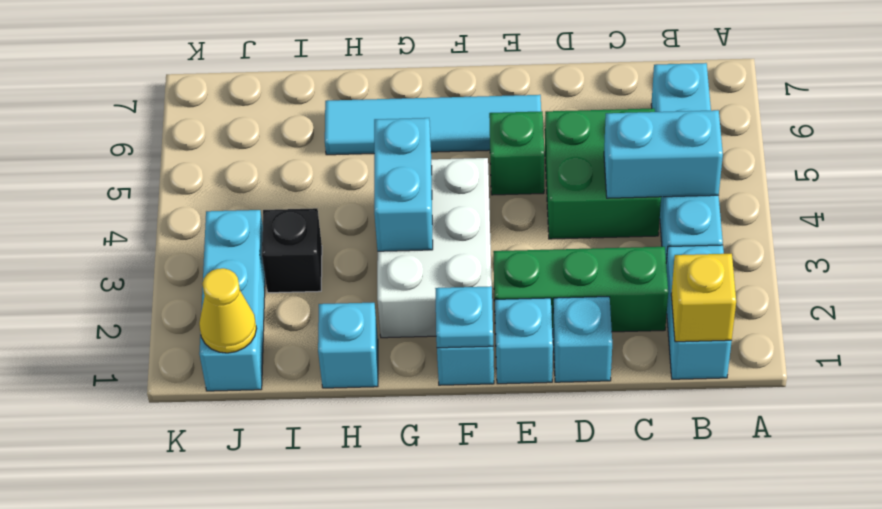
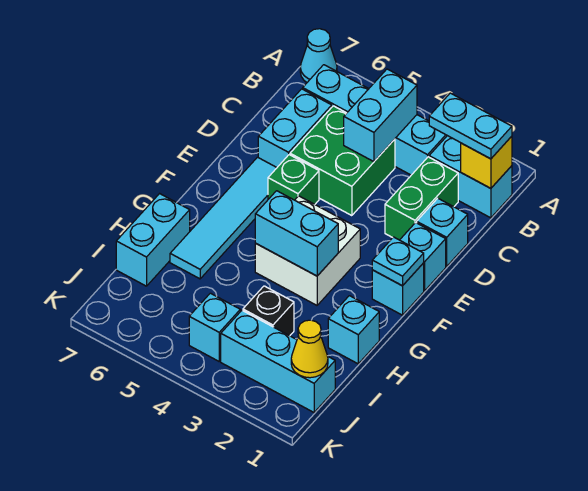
none -> cyan cone A7 level 1
none -> cyan plate B1:B2 level 3
green brick C2:E2 level 1 -> green brick C2:D2 level 1
none -> cyan brick C6:D6 level 1
white brick F2:G4 level 1 -> white brick F3:G4 level 1
none -> cyan brick H7:I7 level 1
none -> cyan brick J4 level 1

